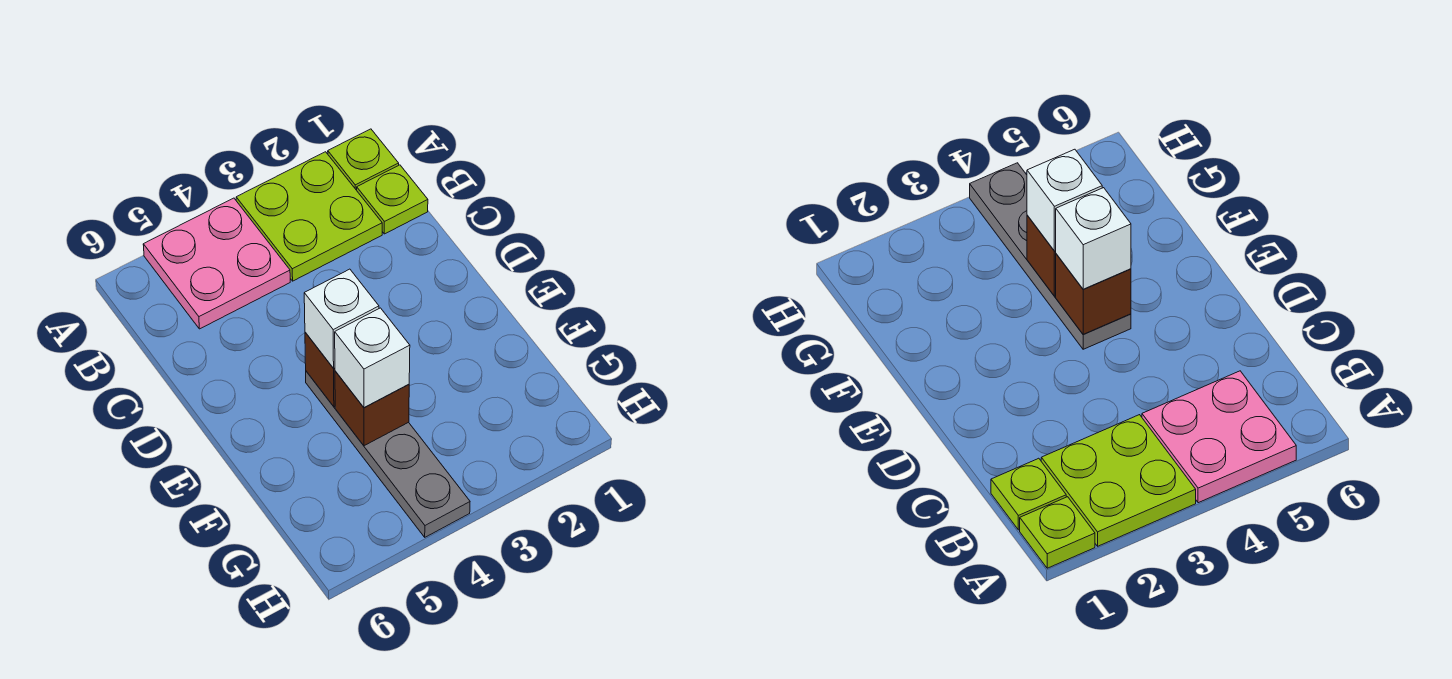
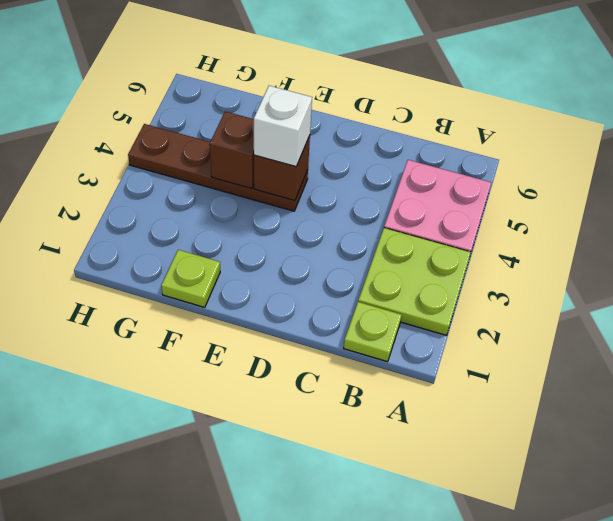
lime plate A1 level 1 -> lime plate F1 level 1
grey plate E4:H4 level 1 -> brown plate E4:H4 level 1
white brick F4 level 3 -> none

